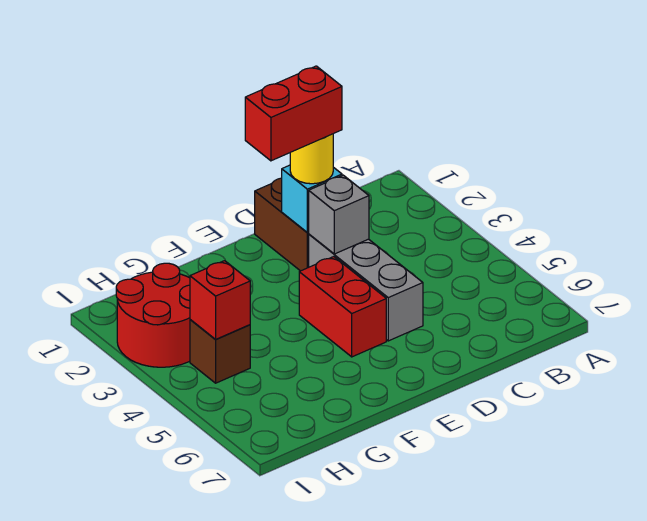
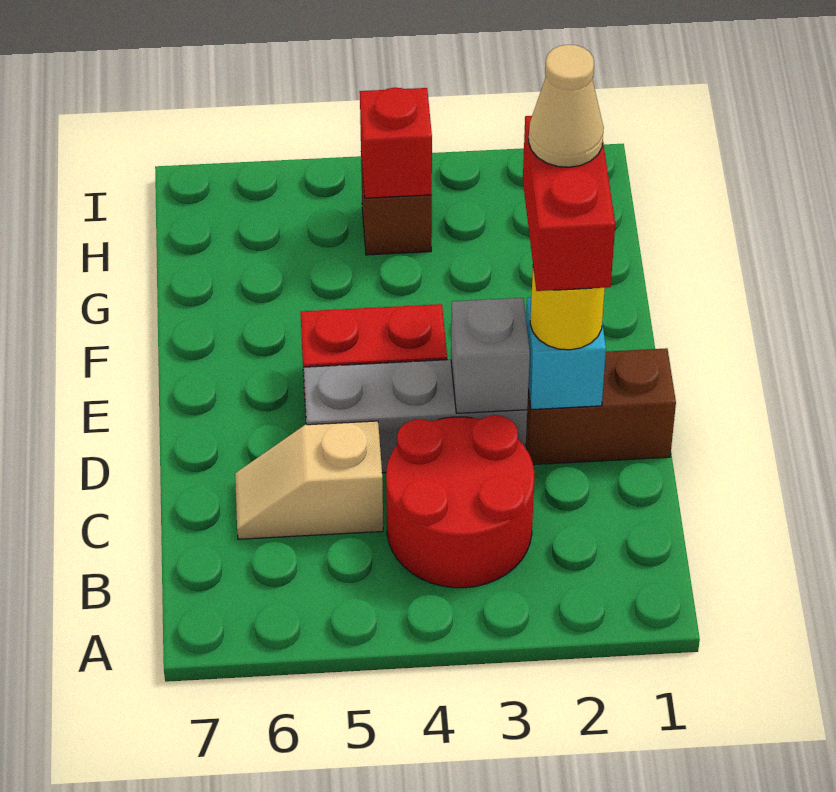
none -> tan slope C5:C6 level 1 top 5
none -> tan cone E2 level 5
red round brick H2:I3 level 1 -> red round brick B3:C4 level 1

